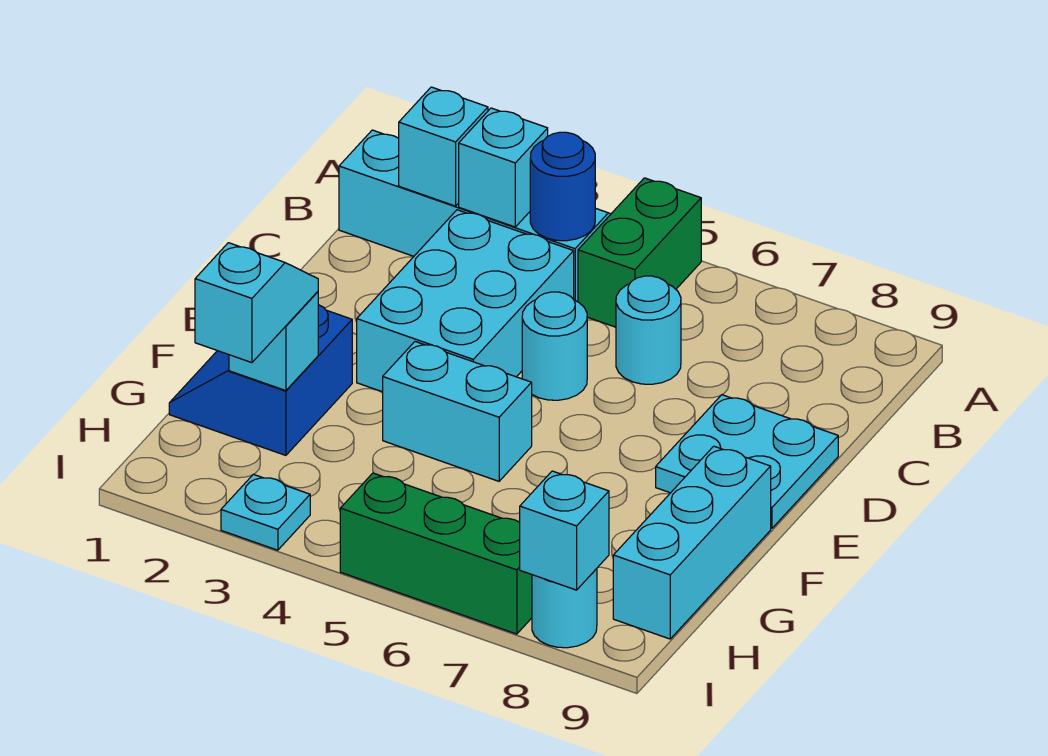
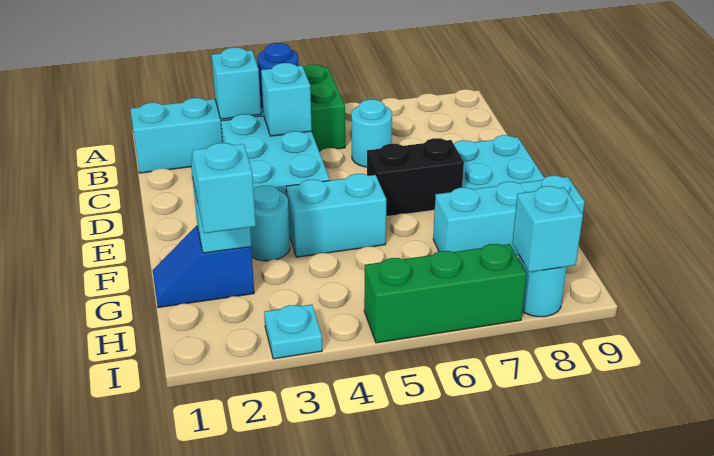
cyan brick B2 level 2 -> cyan brick C4 level 2
cyan round brick D5 level 1 -> cyan round brick F3 level 1
none -> black brick E6:E7 level 1
blue slope F1:G2 level 1 top 2 -> blue slope G1:G2 level 1 top 2
cyan brick F9:H9 level 1 -> cyan brick G7:G9 level 1

